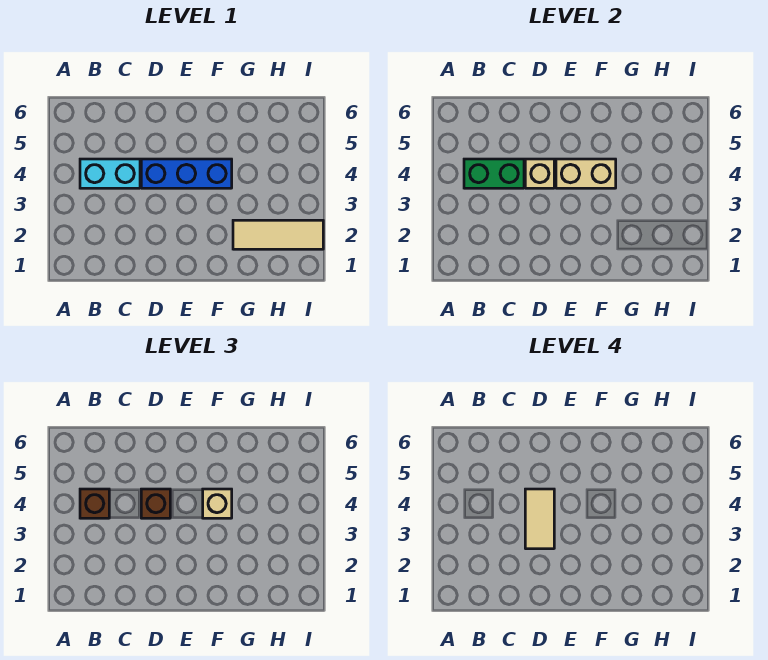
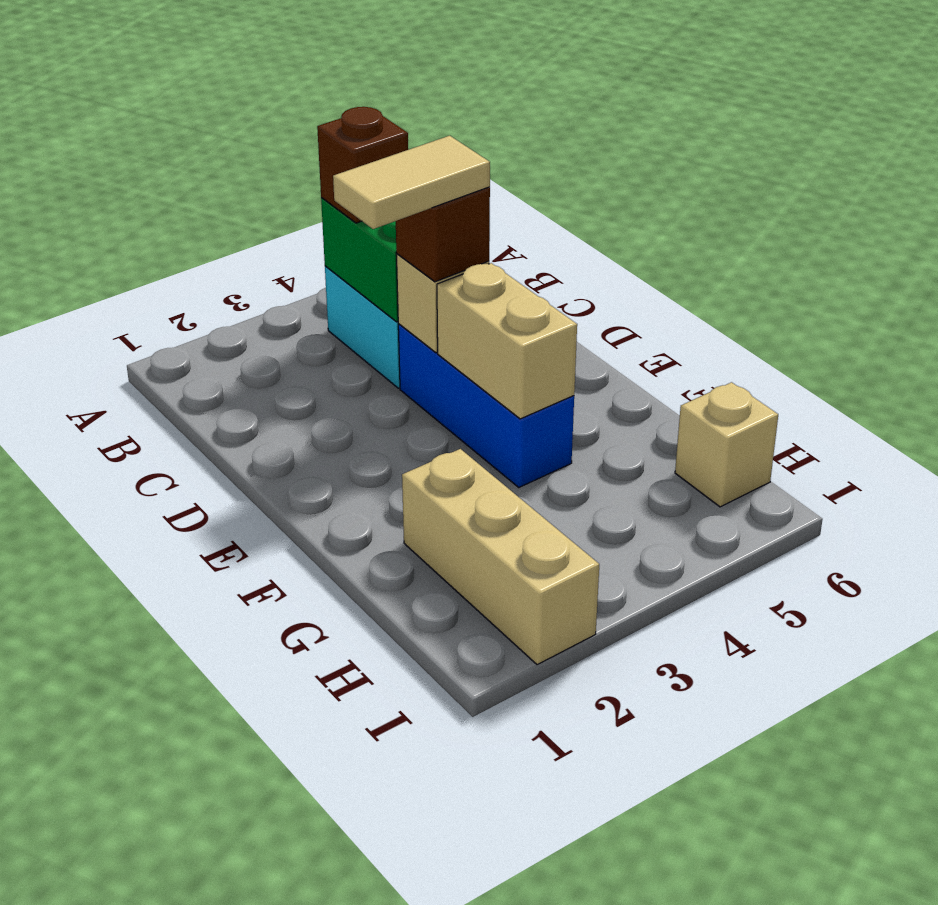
tan brick F4 level 3 -> tan brick H6 level 1
tan tile G2:I2 level 1 -> tan brick G2:I2 level 1

